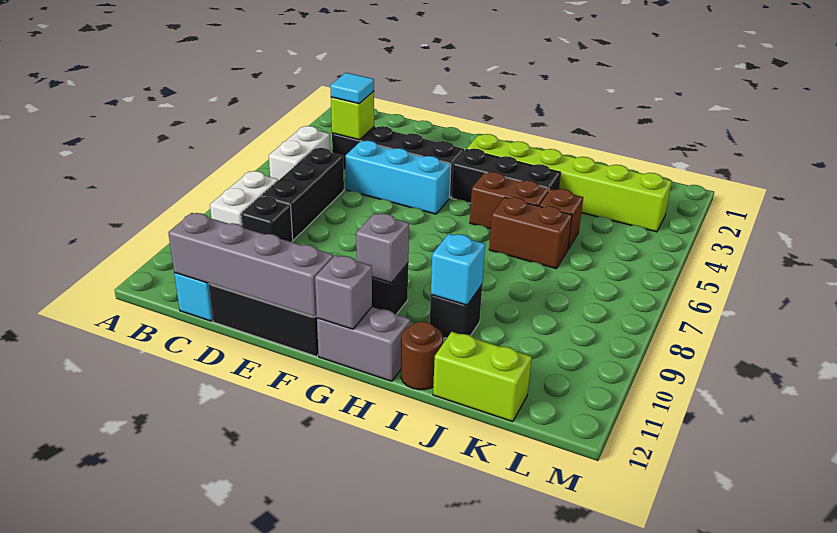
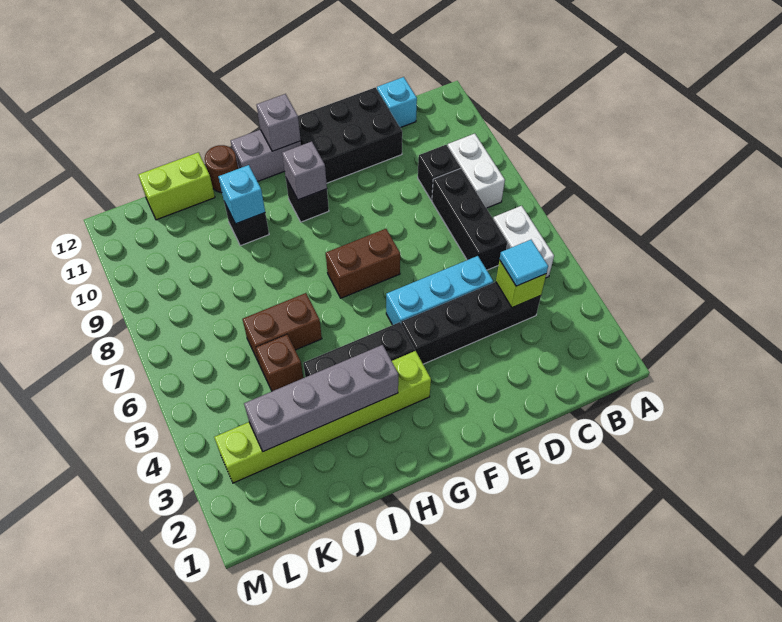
grey brick C12:F12 level 2 -> grey brick H3:K3 level 2
brown brick H5:I5 level 1 -> brown brick F7:G7 level 1

